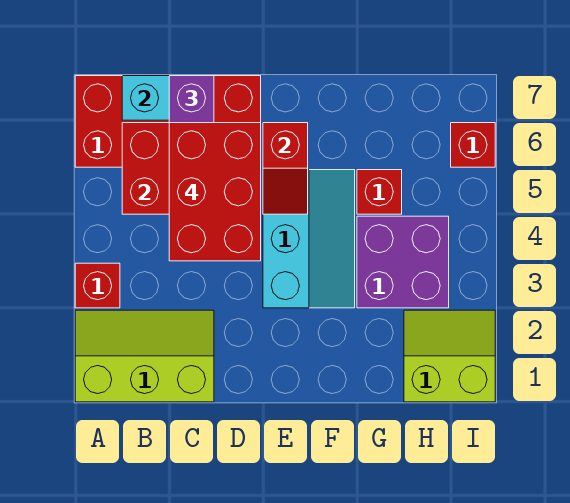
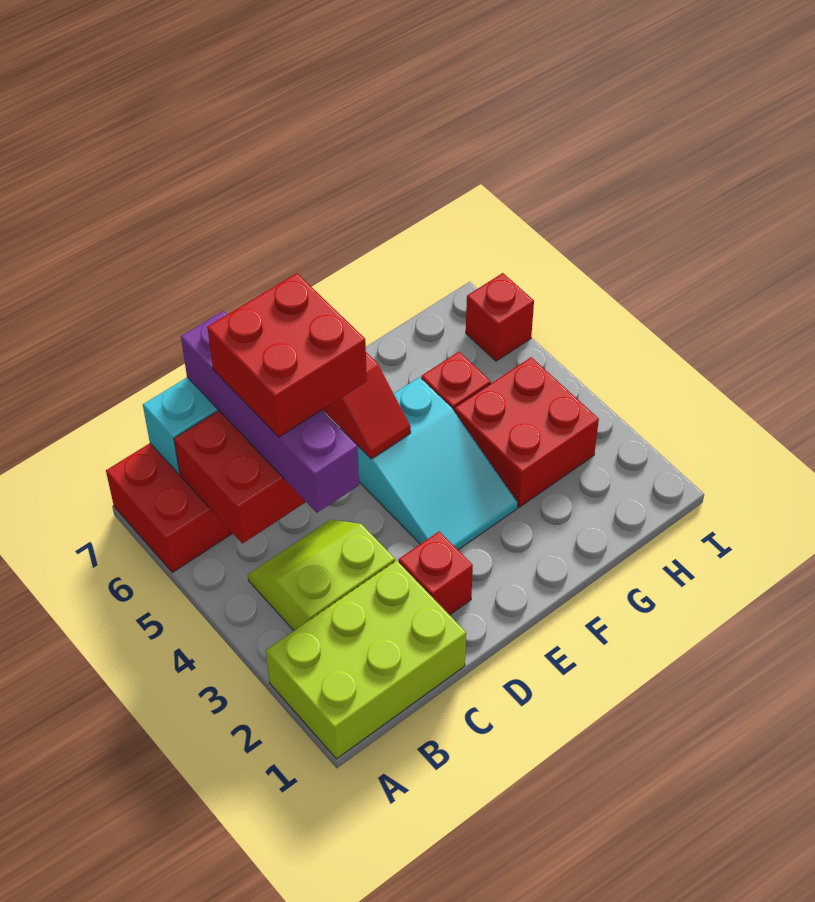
lime slope A1:C2 level 1 top 1 -> lime brick A1:C2 level 1
red brick A3 level 1 -> red brick D2 level 1
red brick C4:D6 level 4 -> red brick C5:D6 level 4
cyan slope E3:F5 level 1 top E -> cyan slope E3:F5 level 1 top 5
purple brick G3:H4 level 1 -> red brick G3:H4 level 1
lime slope H1:I2 level 1 top 1 -> lime slope B3:C4 level 1 top 3

